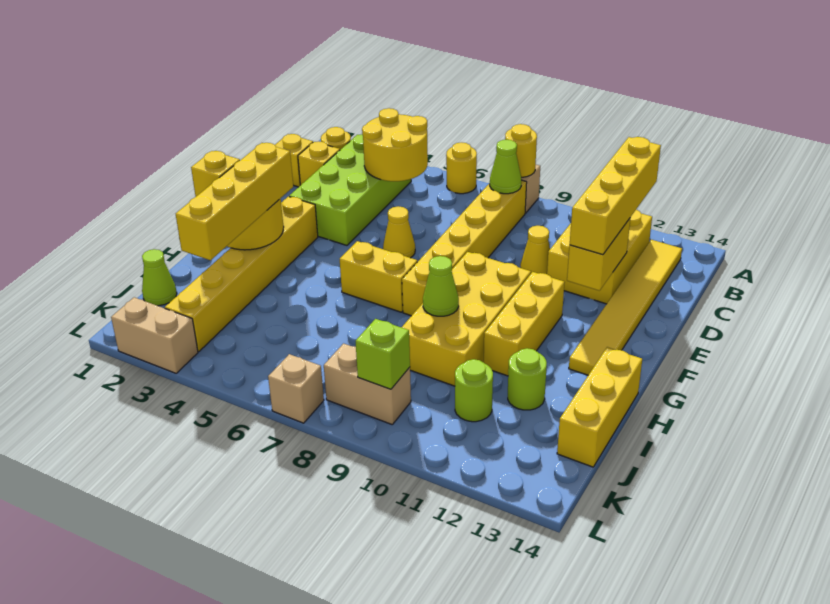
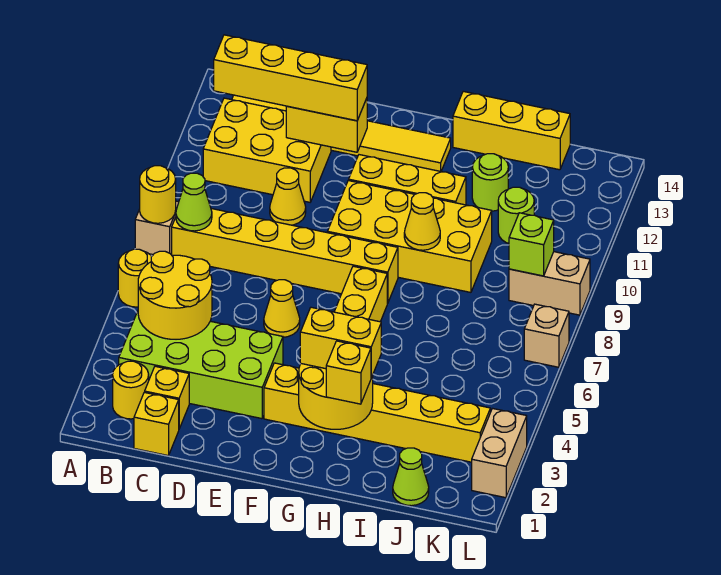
yellow brick G3:J3 level 3 -> yellow brick G3:H3 level 3
lime cone H9 level 2 -> yellow cone H9 level 2
tan brick K8:K9 level 1 -> tan brick K9:L9 level 1

